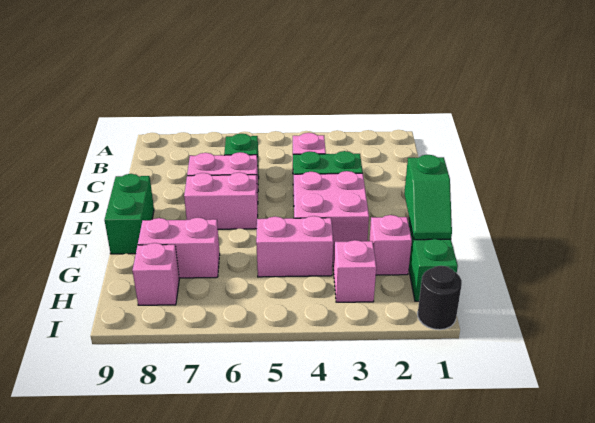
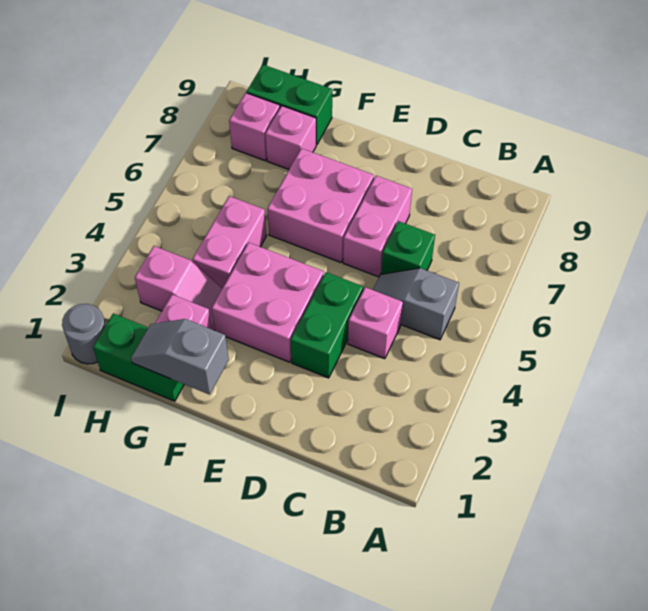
none -> grey slope B5:C5 level 1 top B
pink brick E6:E7 level 1 -> pink brick E6:F7 level 1
green brick E9:F9 level 1 -> green brick G9:H9 level 1
green slope F1:G1 level 2 top F -> grey slope F1:G1 level 2 top F
pink brick G7:G8 level 1 -> pink brick G8 level 1
black round brick I1 level 1 -> grey round brick I1 level 1

